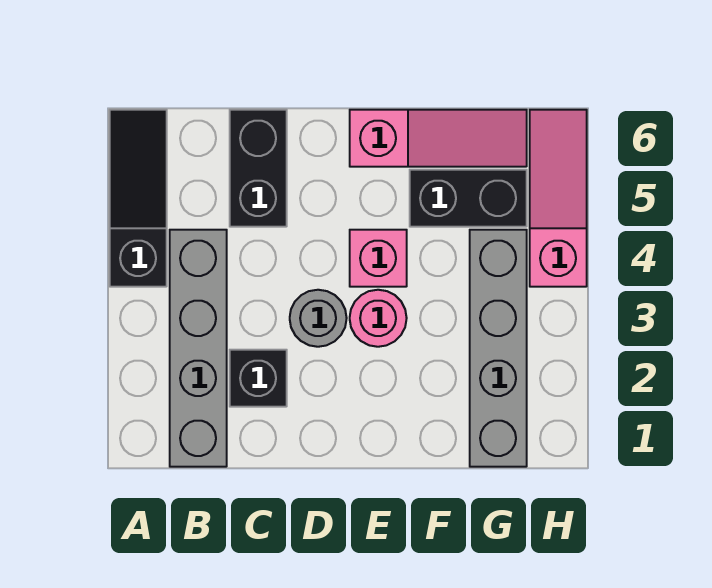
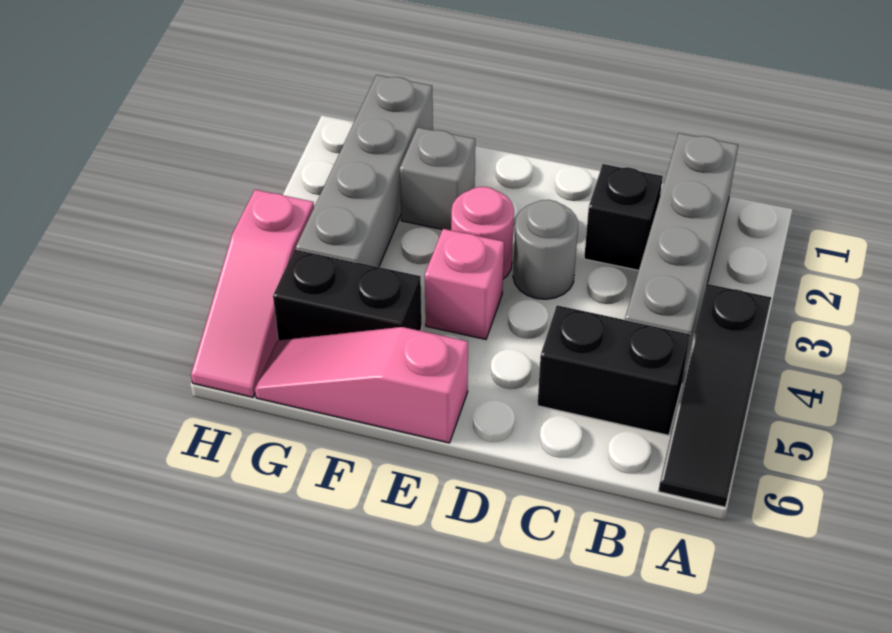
black brick C5:C6 level 1 -> black brick B5:C5 level 1
none -> grey brick F2 level 1

